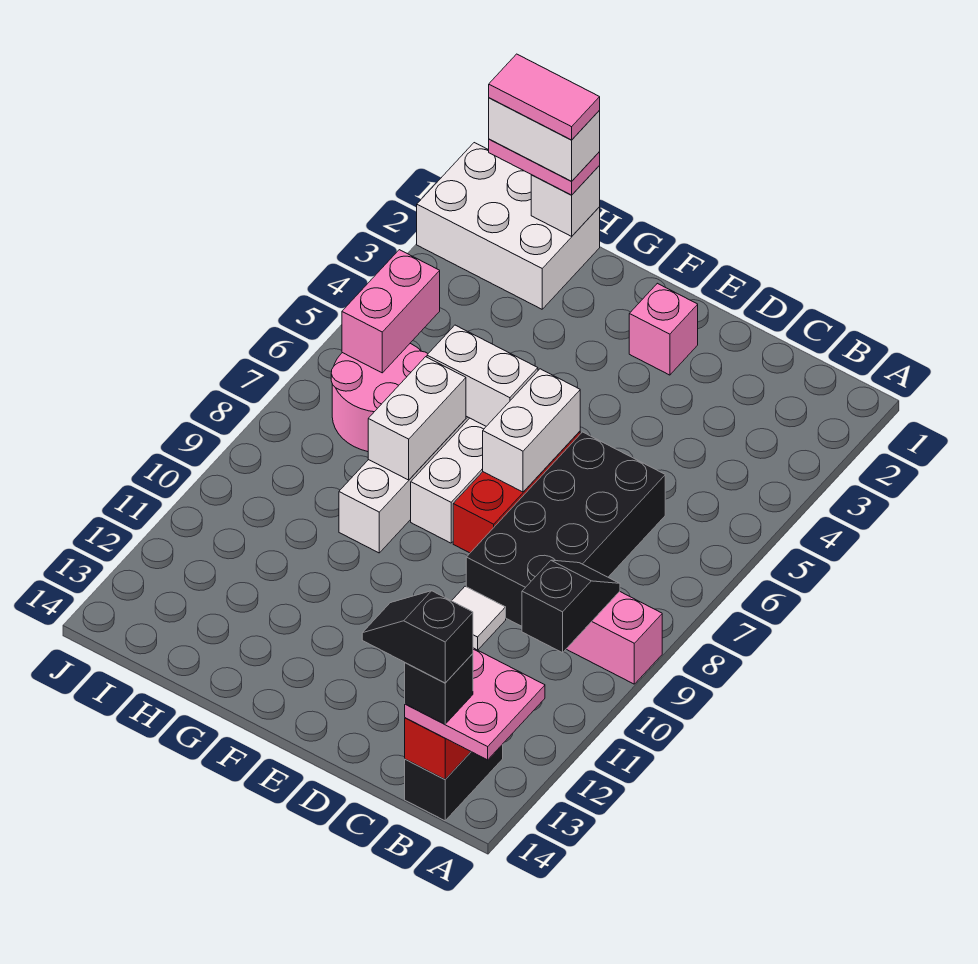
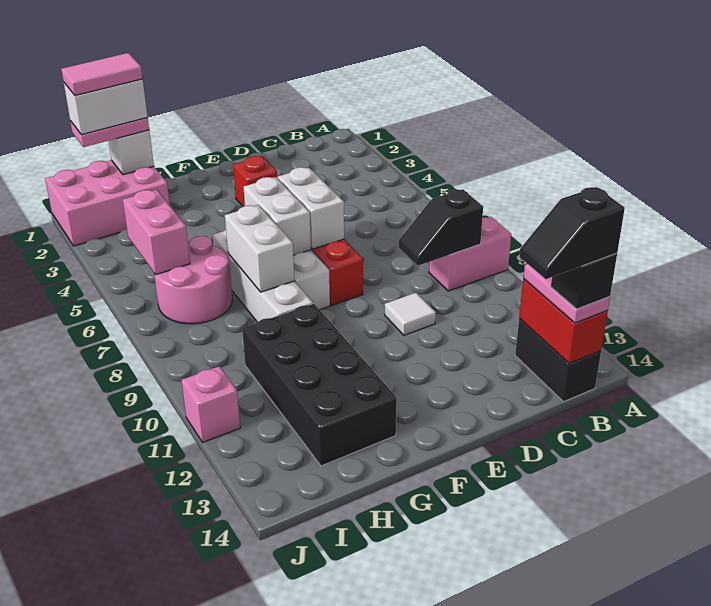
pink plate A13:B14 level 3 -> pink plate B13:B14 level 3
black slope B9:B10 level 2 top 10 -> black slope B9:C9 level 2 top B
black brick C6:D9 level 1 -> black brick G10:H13 level 1
pink brick E2 level 1 -> pink brick J11 level 1
none -> red brick E3 level 1
white brick F6:G6 level 2 -> white brick F6:F7 level 2
white brick H1:J2 level 1 -> pink brick H1:J2 level 1

